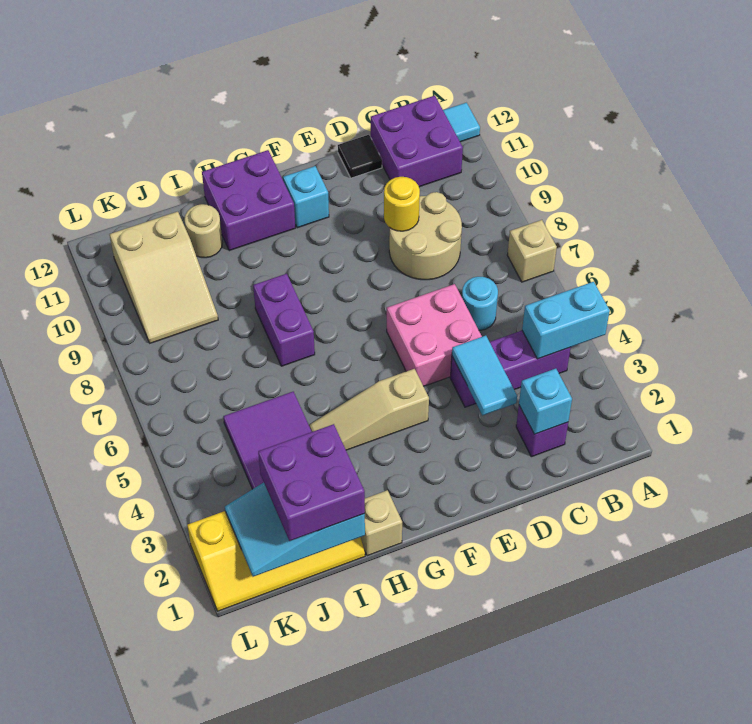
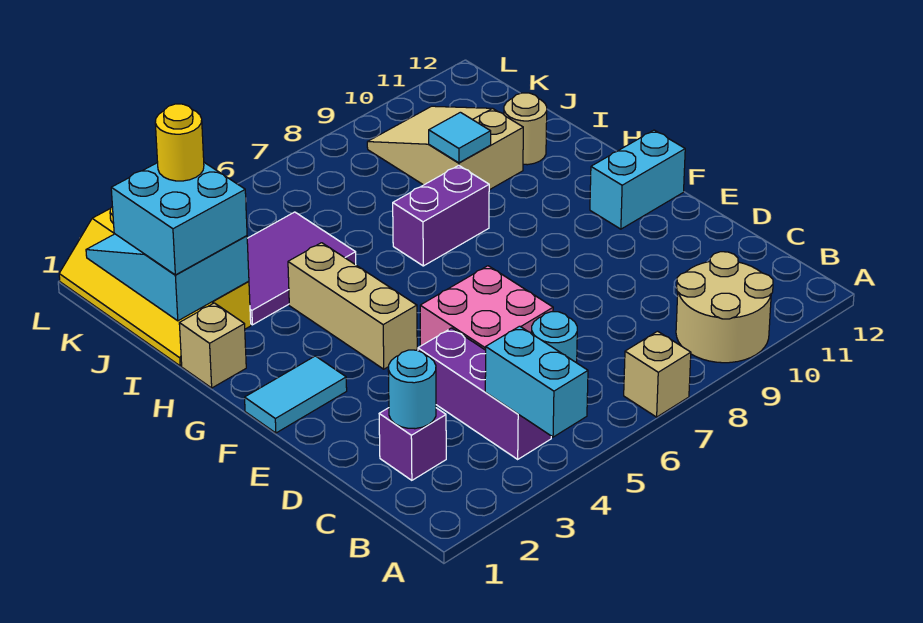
cyan tile A12 level 1 -> cyan tile I9 level 2
purple brick B11:C12 level 1 -> none
cyan brick C2 level 2 -> cyan round brick C2 level 2
tan round brick C8:D9 level 1 -> tan round brick A9:B10 level 1
cyan tile D3:D4 level 2 -> cyan tile F1:F2 level 1
yellow round brick D9 level 2 -> yellow round brick J2 level 4
black tile D12 level 1 -> none
tan slope F4:H4 level 1 top F -> tan brick F4:H4 level 1
cyan brick F11 level 1 -> cyan brick F11:F12 level 1
purple brick G11:H12 level 1 -> none
purple brick I1:J2 level 3 -> cyan brick I1:J2 level 3
tan slope J9:K11 level 1 top 11 -> tan slope I9:K10 level 1 top I

